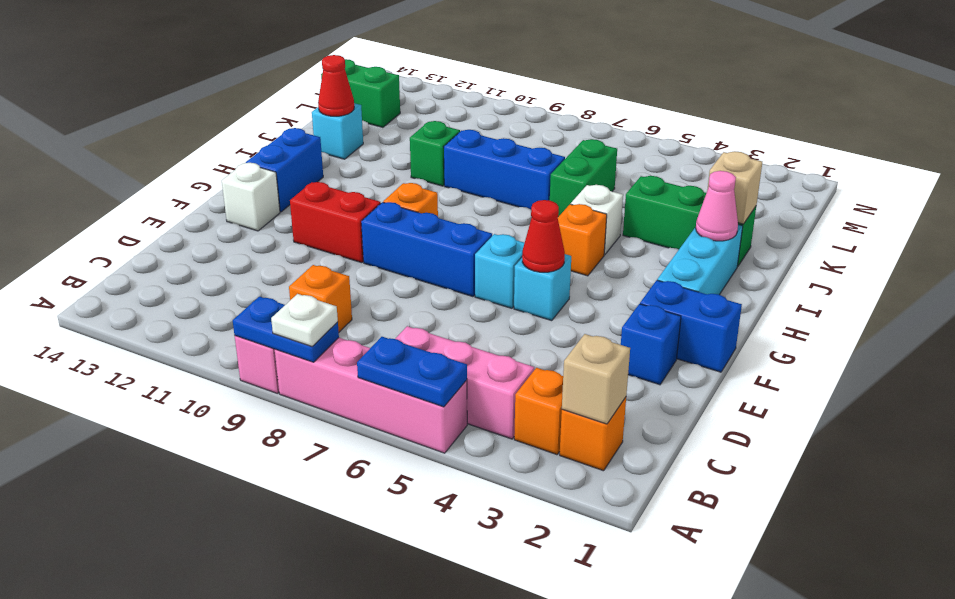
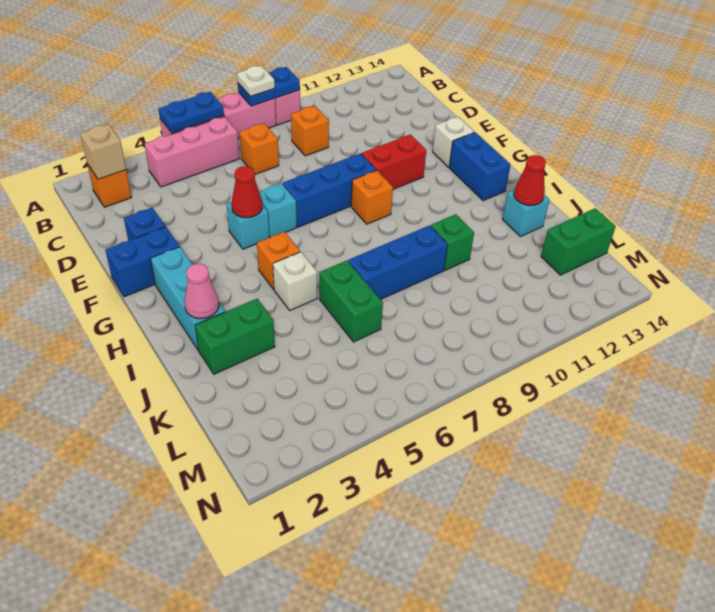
orange brick B3 level 1 -> orange brick C7 level 1
green brick J2:J4 level 1 -> green brick J2:J3 level 1
tan brick J2 level 2 -> none

